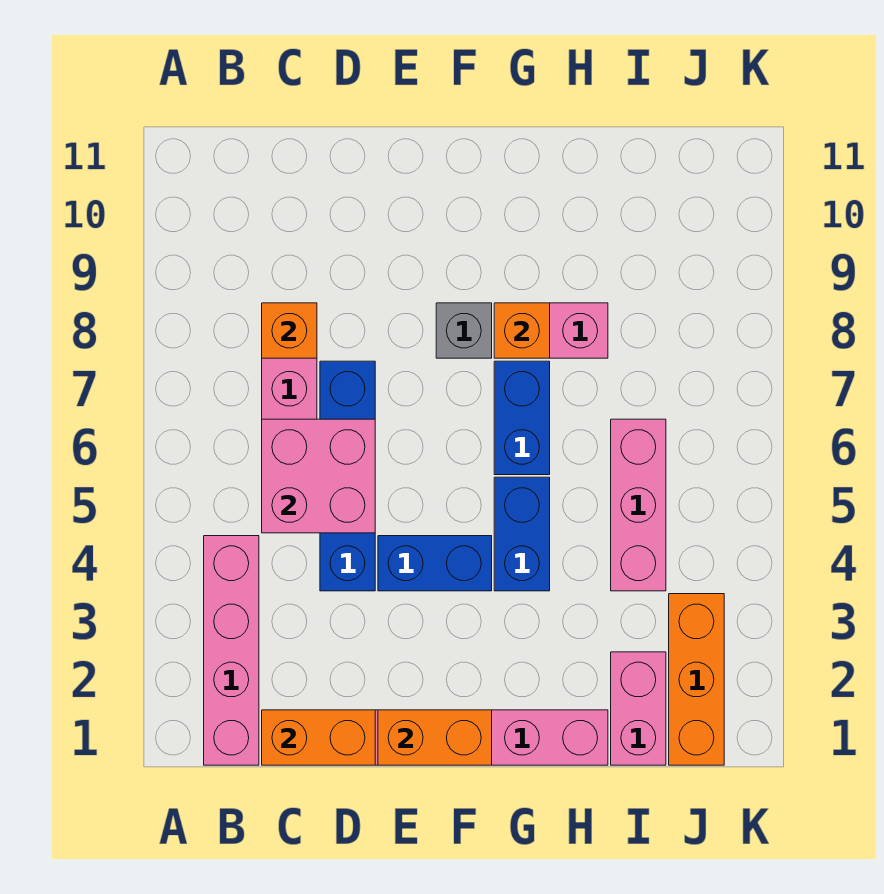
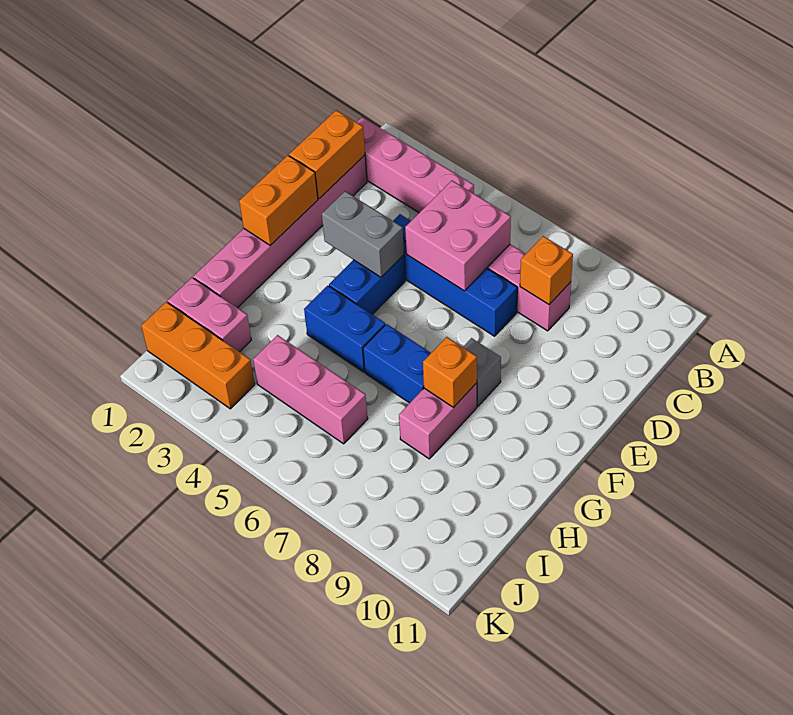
none -> grey brick E3:E4 level 2

